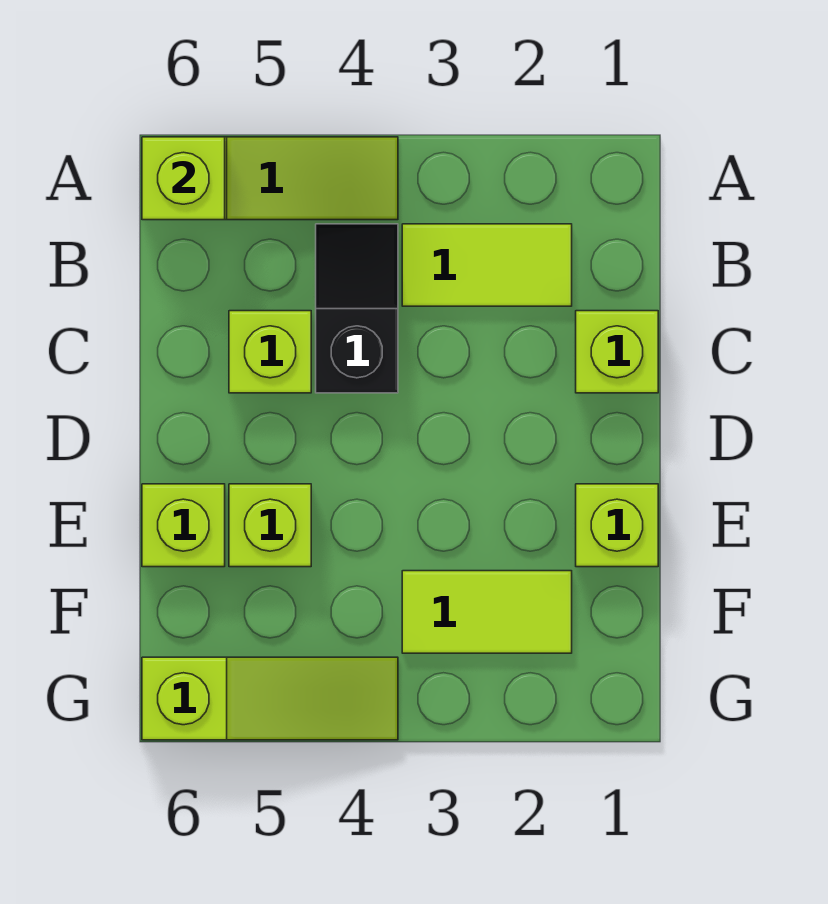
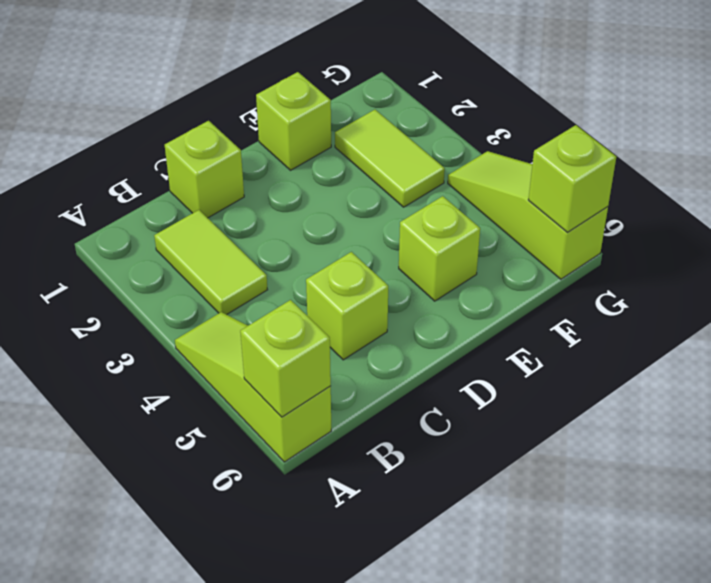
black slope B4:C4 level 1 top C -> none
lime brick E6 level 1 -> lime brick G6 level 2

